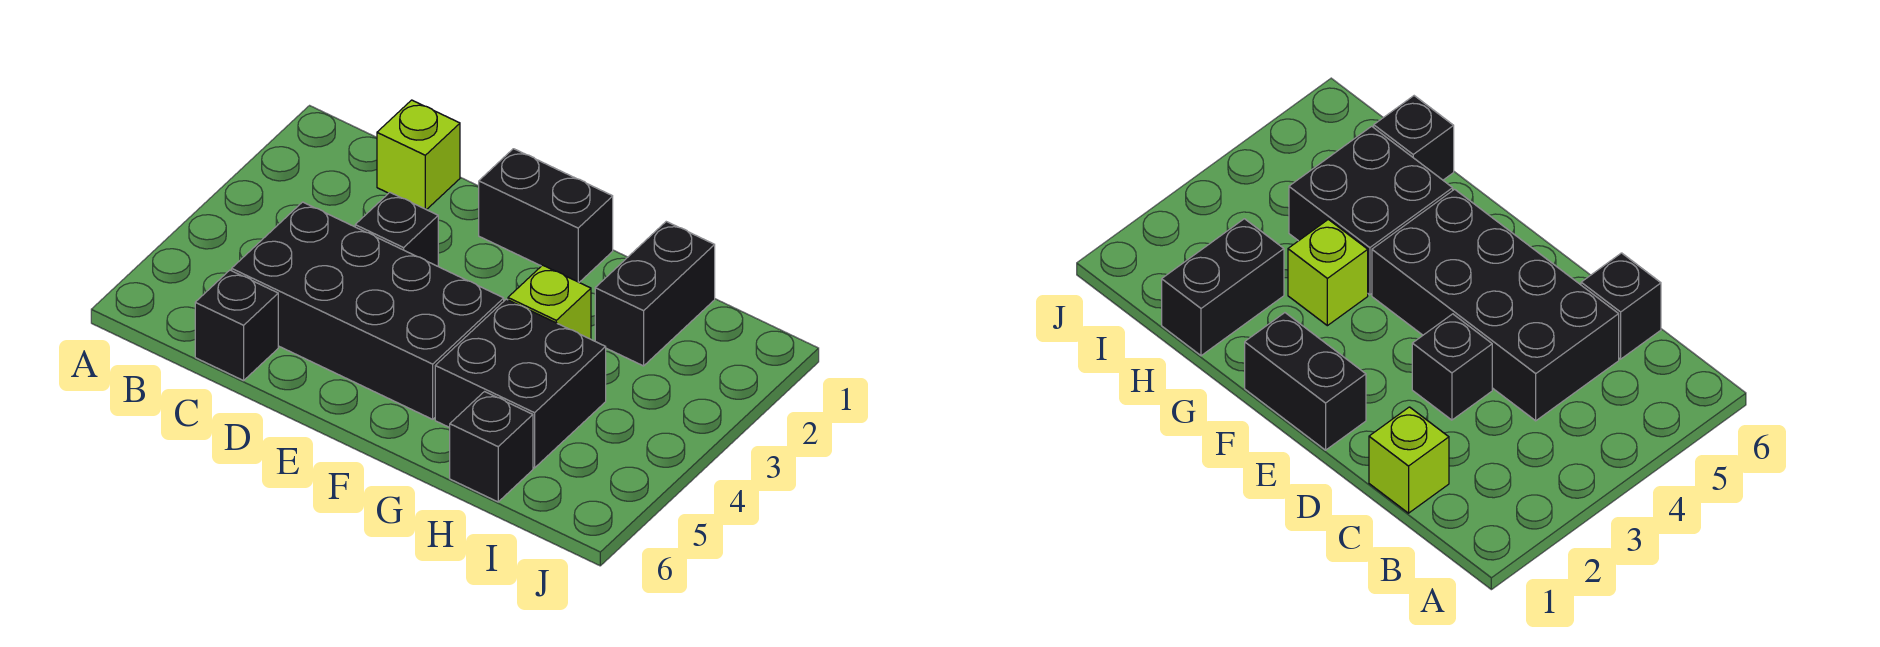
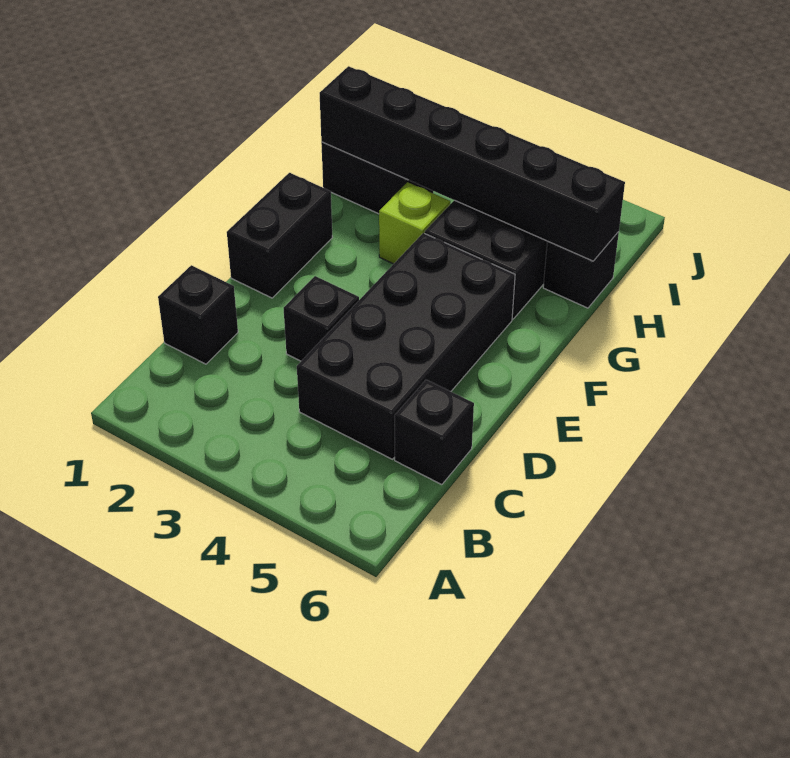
lime brick C1 level 1 -> black brick C1 level 1
none -> black brick H1:H6 level 2

